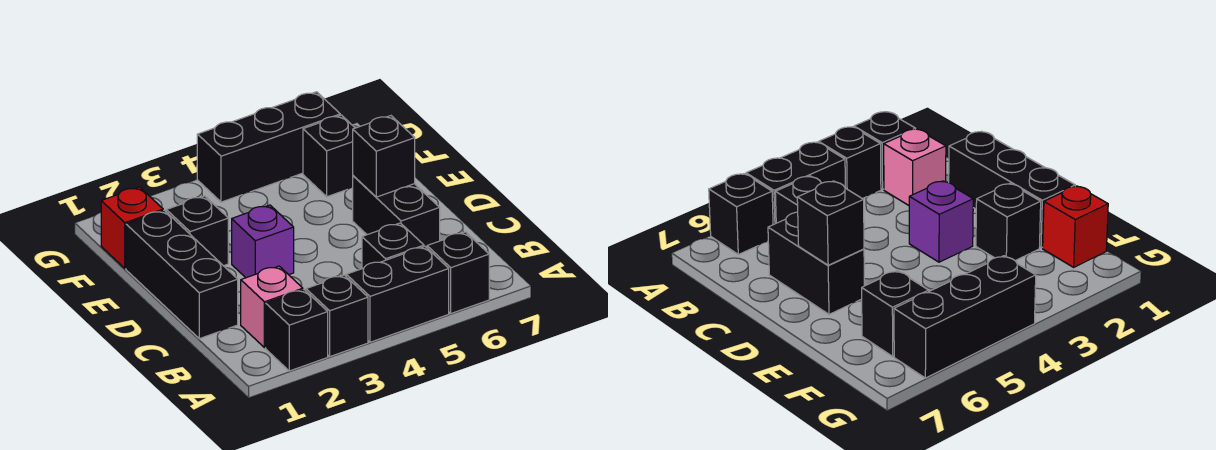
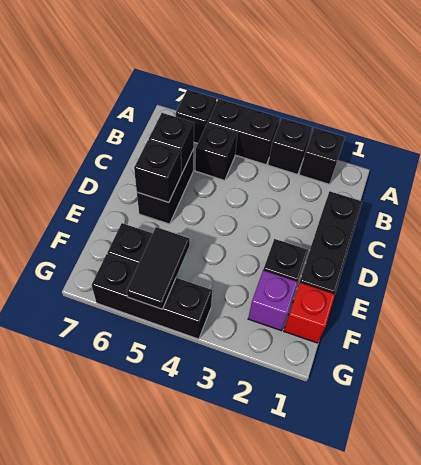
pink brick B2 level 1 -> none
none -> black brick C6 level 2
purple brick D3 level 1 -> purple brick F2 level 1
none -> black tile F5:G5 level 2

